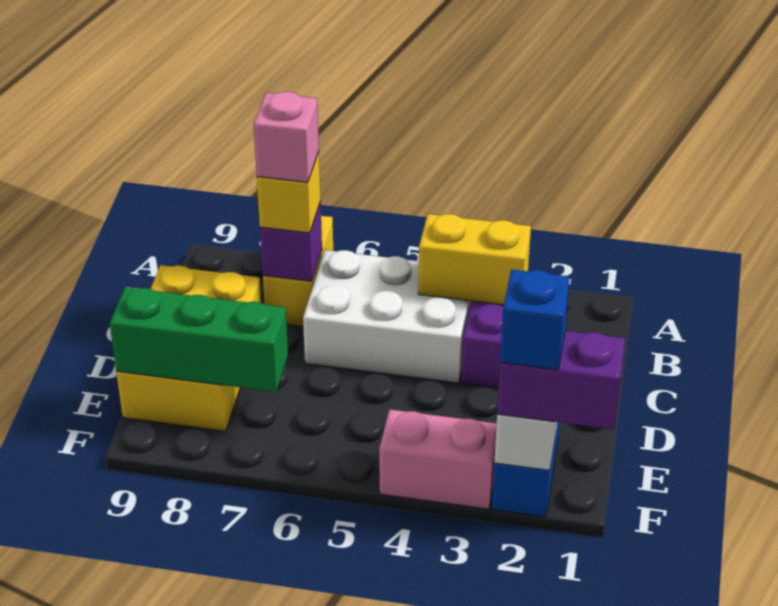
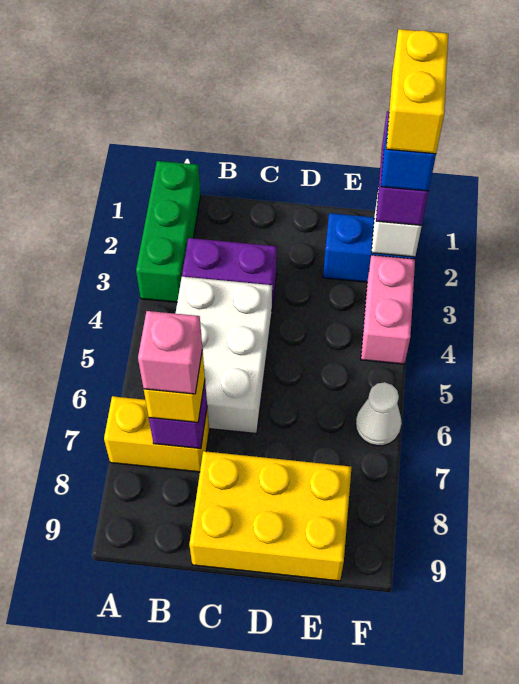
yellow brick B3:B4 level 2 -> yellow brick F1:F2 level 5
green brick E7:E9 level 2 -> green brick A1:A3 level 1
none -> white cone F6 level 1

